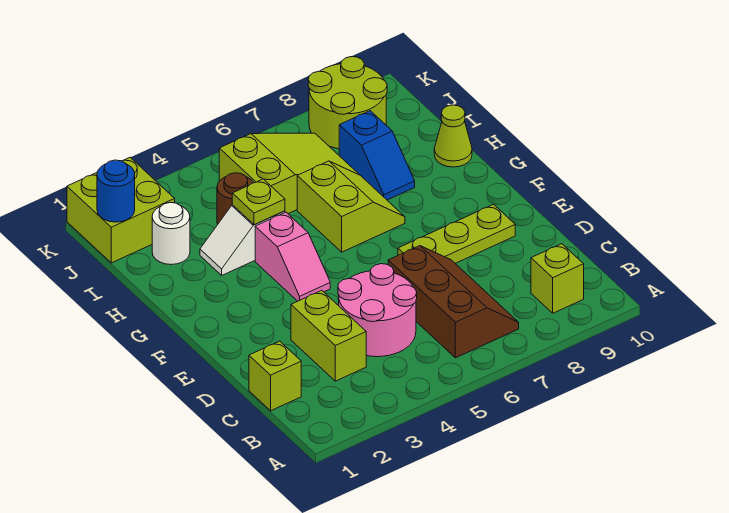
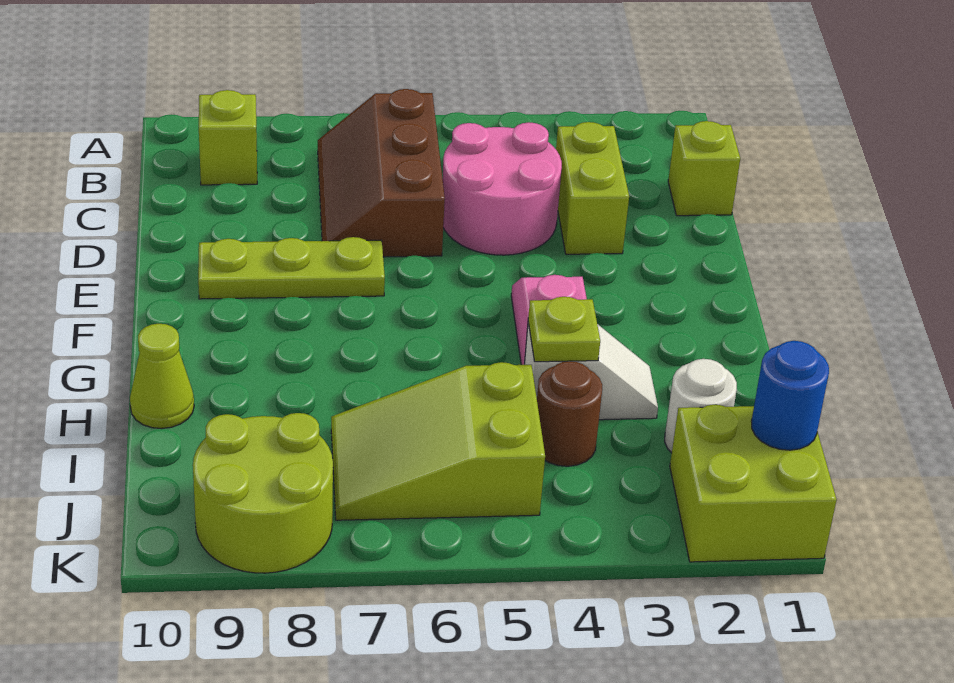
lime slope G6:H7 level 1 top 6 -> none
blue slope H8:I8 level 1 top I -> none

